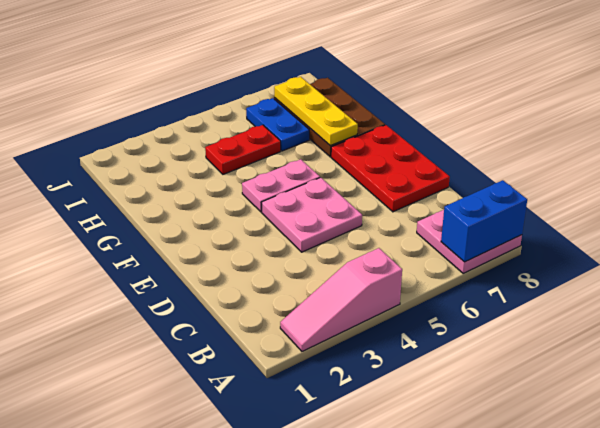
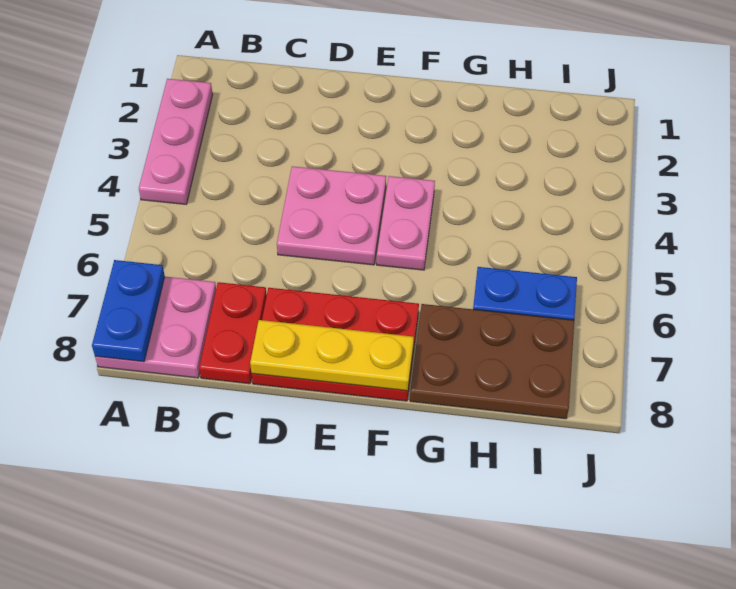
pink slope A2:A4 level 1 top 4 -> pink plate A2:A4 level 1
blue brick A7:A8 level 2 -> blue plate A7:A8 level 2
yellow plate G7:I7 level 2 -> yellow plate D8:F8 level 2
red plate H4:H5 level 1 -> red plate C7:C8 level 1

